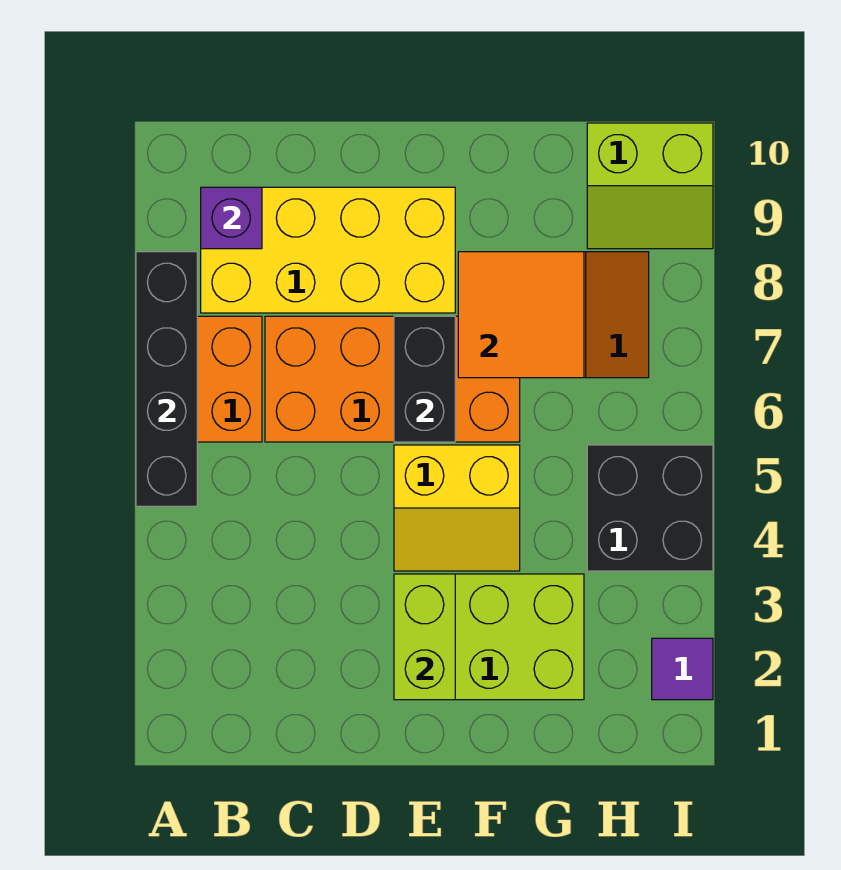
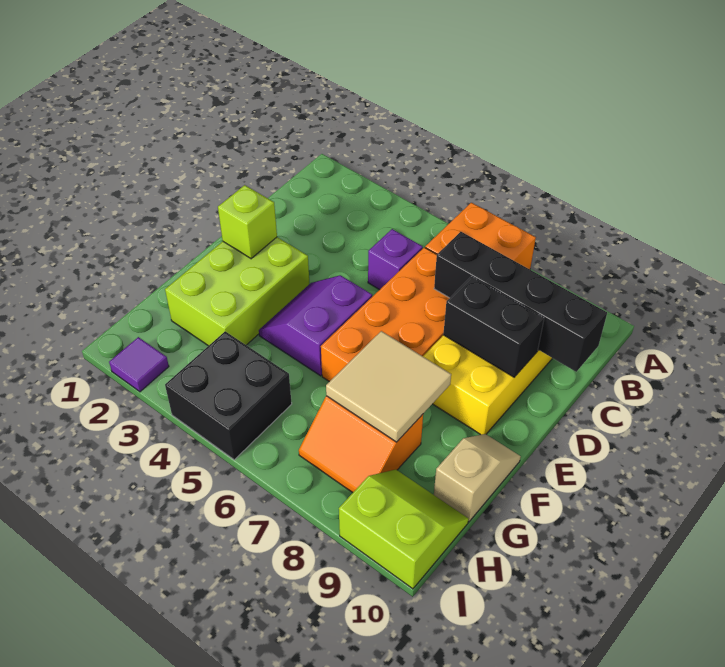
black brick A5:A8 level 2 -> black brick C7:C10 level 2
purple brick B9 level 2 -> purple brick C5 level 1
lime brick E2:E3 level 2 -> lime brick E2 level 2
yellow slope E4:F5 level 1 top 5 -> purple slope E4:F5 level 1 top 5
black brick E6:E7 level 2 -> black brick D8:D9 level 2
orange tile F7:G8 level 2 -> tan tile F7:G8 level 2
none -> tan slope F10:G10 level 1 top G
lime slope H9:I10 level 1 top 10 -> lime slope H9:I10 level 1 top I

